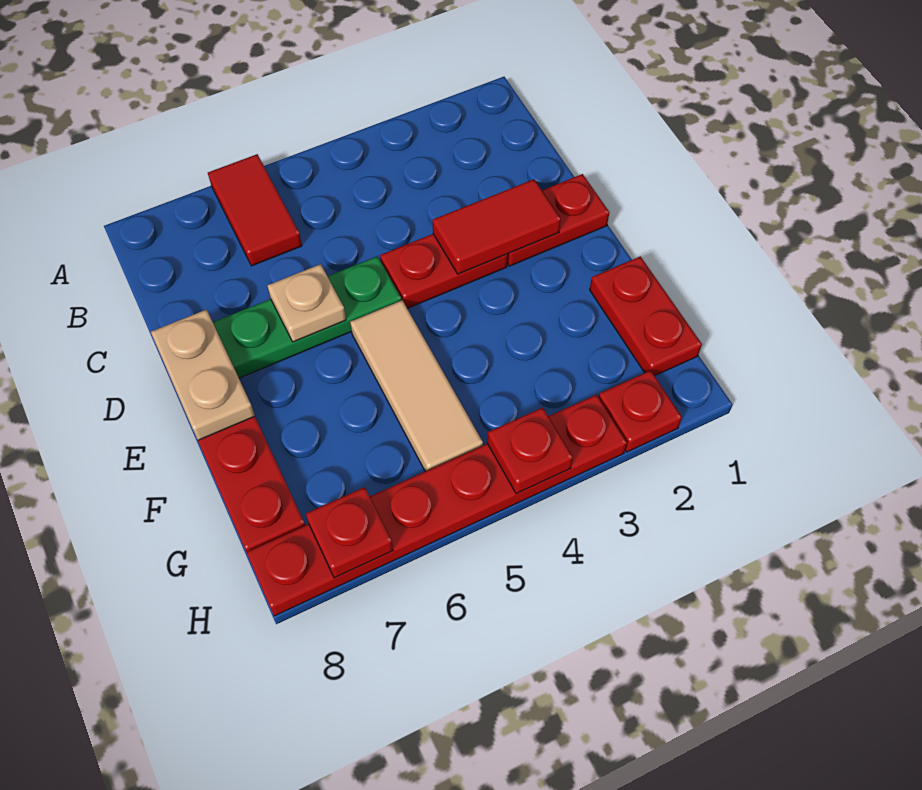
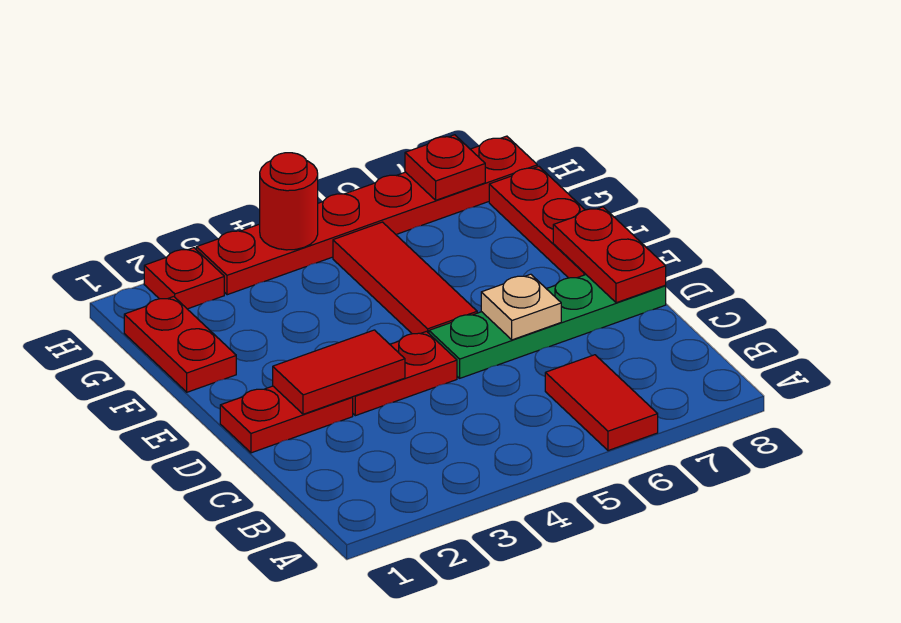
tan plate D8:E8 level 2 -> red plate D8:E8 level 2
tan tile E5:G5 level 1 -> red tile E5:G5 level 1
red plate H4 level 2 -> red round brick H4 level 2

